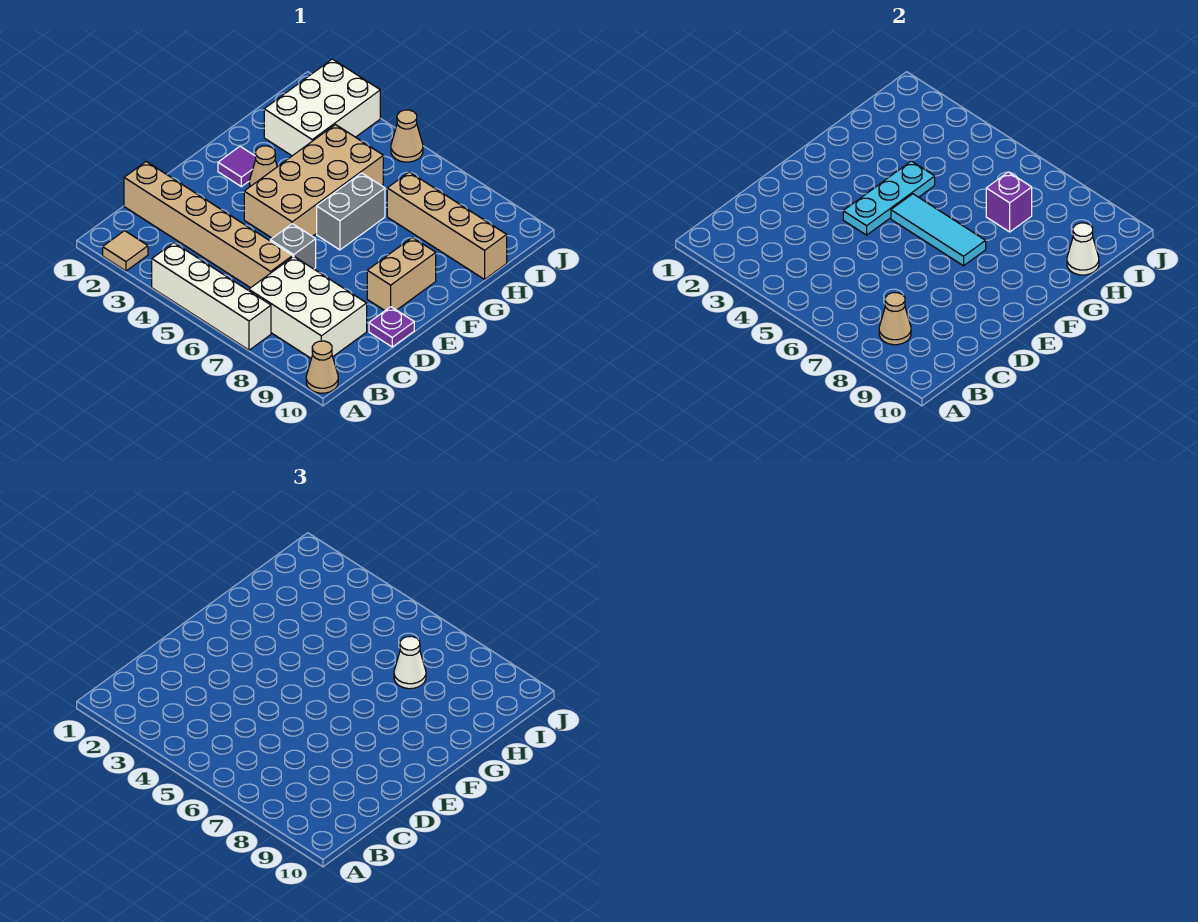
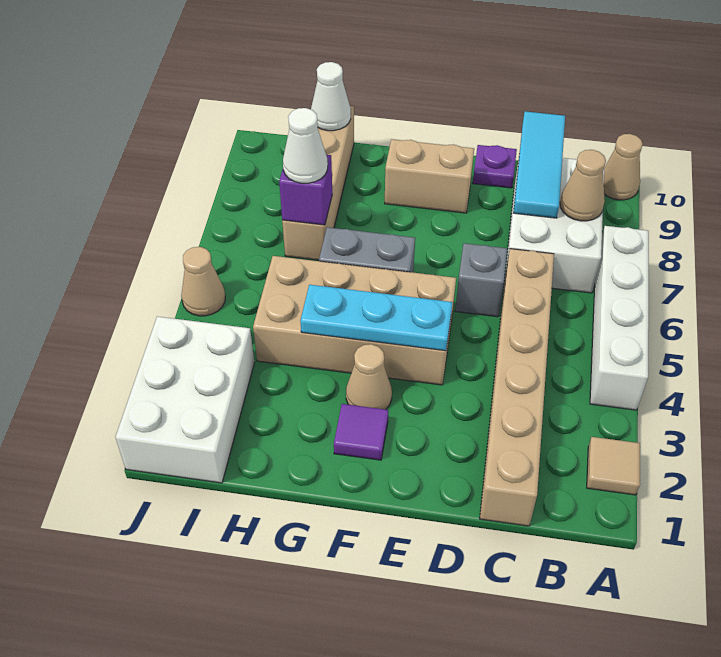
cyan tile F5:F7 level 2 -> cyan tile C8:C10 level 2
white brick H2:J3 level 1 -> white brick I1:J3 level 1

